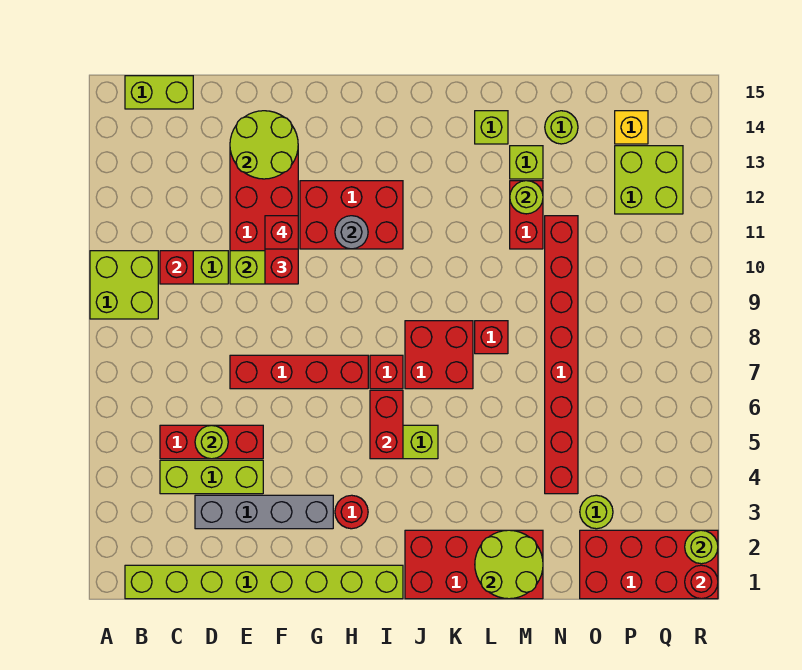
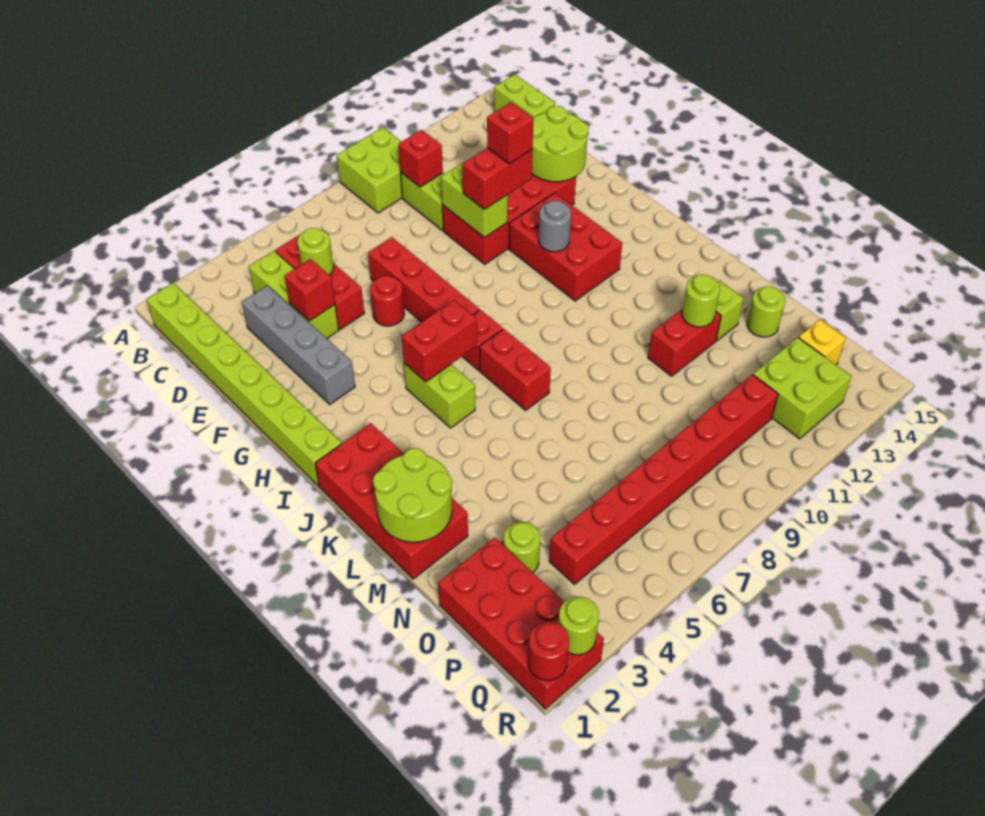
red round brick H3 level 1 -> red round brick F6 level 1
red brick J7:K8 level 1 -> red brick J7:K7 level 1
red brick L8 level 1 -> red brick E4 level 2
lime brick L14 level 1 -> none
red brick N4:N11 level 1 -> red brick P4:P11 level 1

